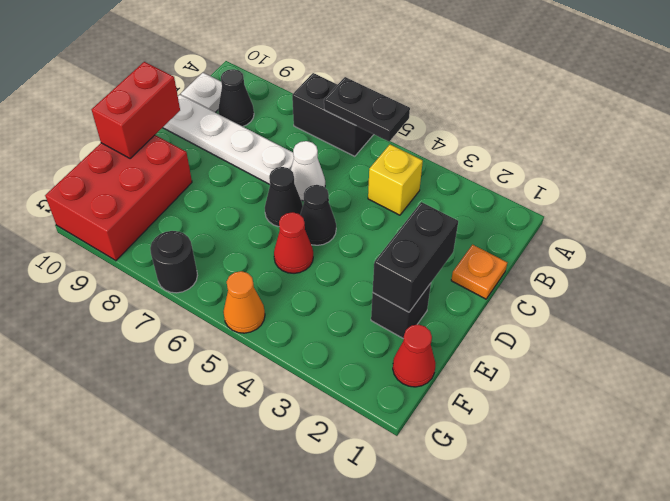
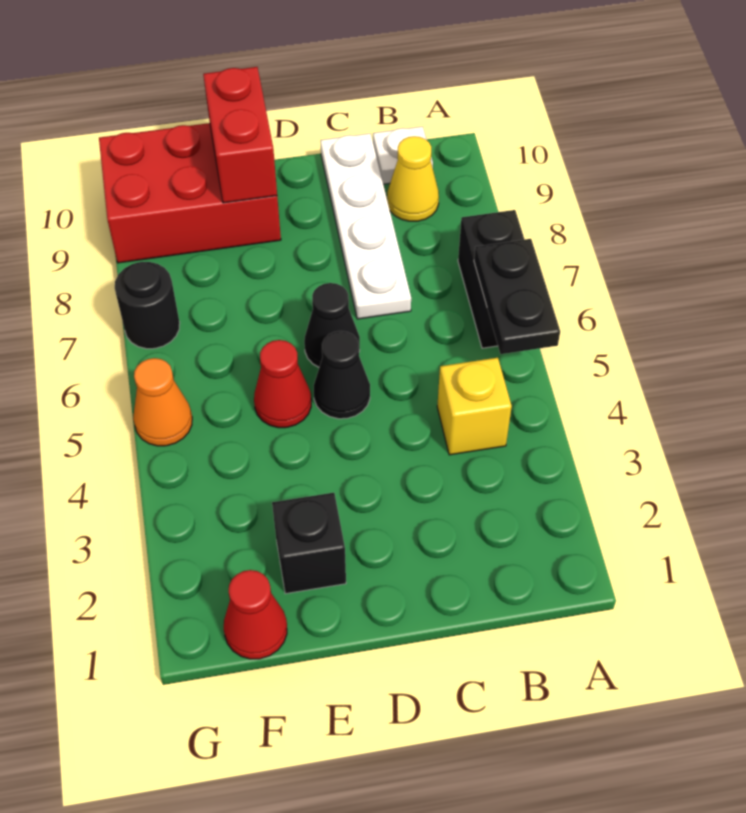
black cone B9 level 1 -> yellow cone B9 level 1
orange plate C1 level 1 -> none
white cone C6 level 1 -> none
black brick D2:E2 level 2 -> none
red brick D10:E10 level 2 -> red brick E9:E10 level 2

